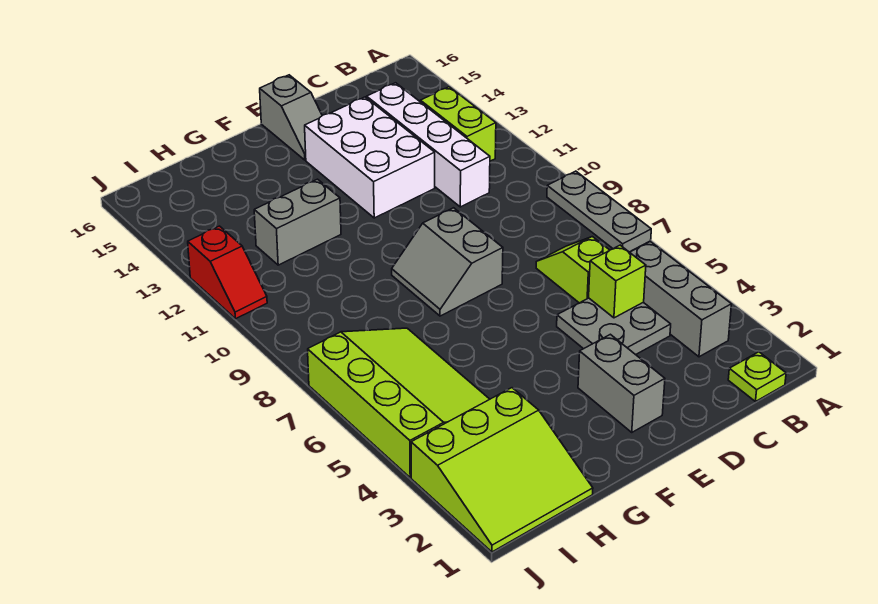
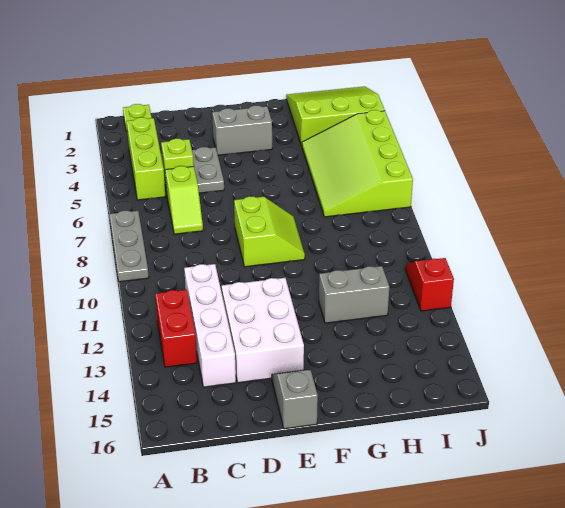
grey brick B3:B5 level 1 -> lime brick B3:B5 level 1
lime brick B12:B13 level 1 -> red brick B12:B13 level 1
grey brick E2:E3 level 1 -> grey brick E3:F3 level 1
grey slope E8:F9 level 1 top E -> lime slope E8:F9 level 1 top E

